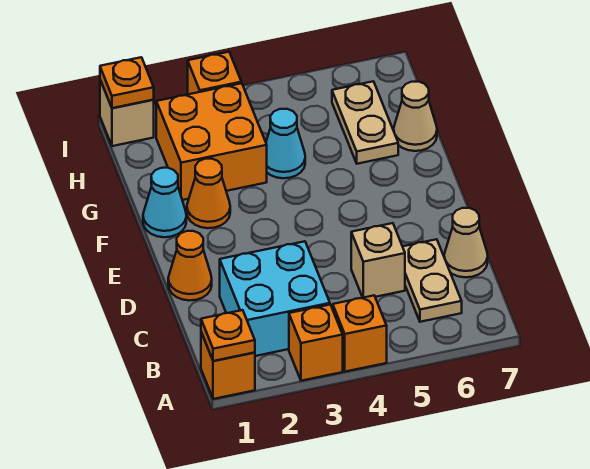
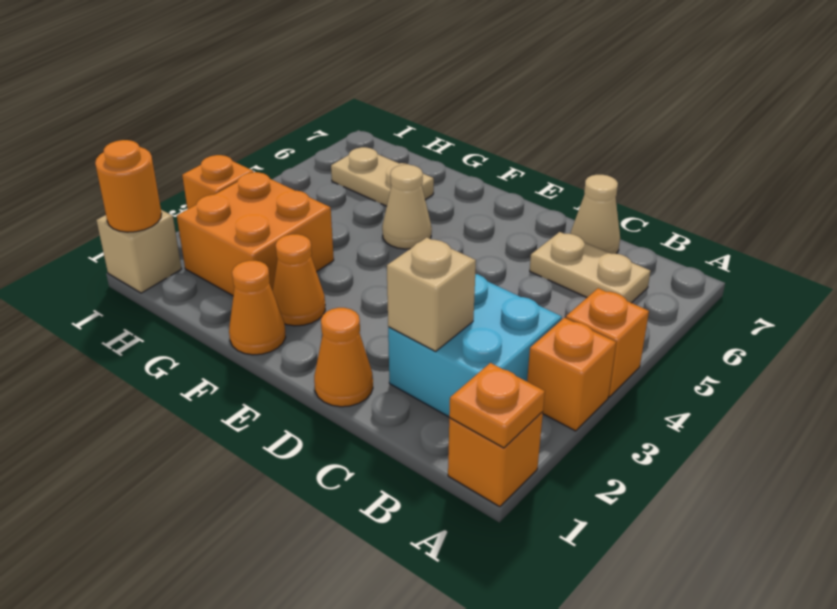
tan brick C5 level 1 -> tan brick C2 level 2
cyan cone F1 level 1 -> orange cone F1 level 1
cyan cone G4 level 1 -> none
tan cone G7 level 1 -> tan cone F5 level 1
orange plate I1 level 2 -> orange round brick I1 level 2

